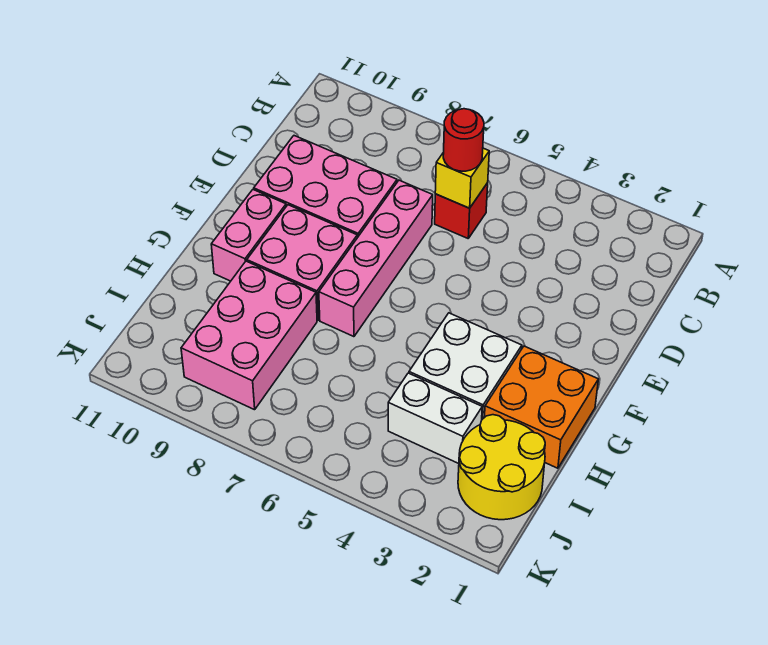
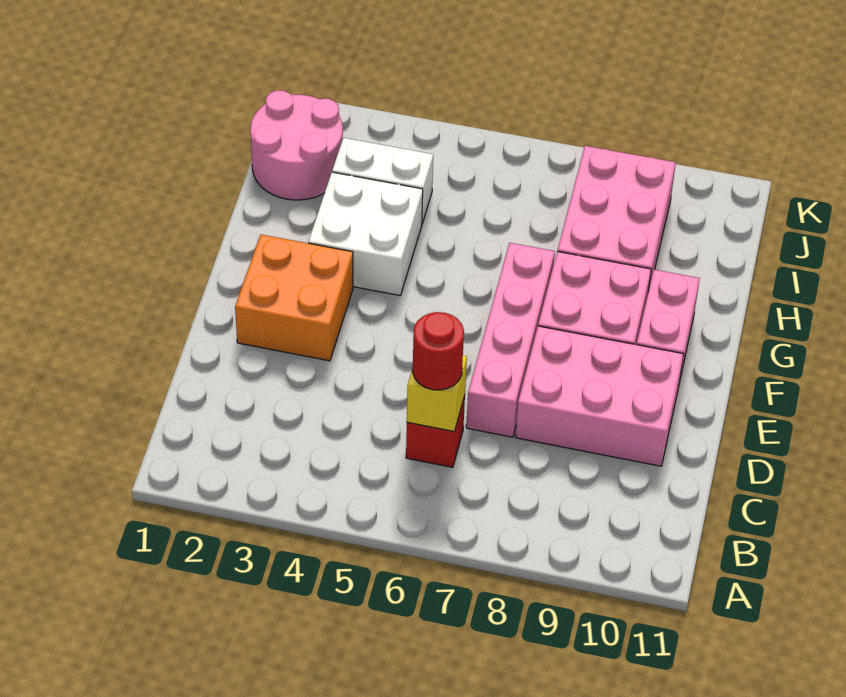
orange brick G1:H2 level 1 -> orange brick E2:F3 level 1
yellow round brick I1:J2 level 1 -> pink round brick I1:J2 level 1

